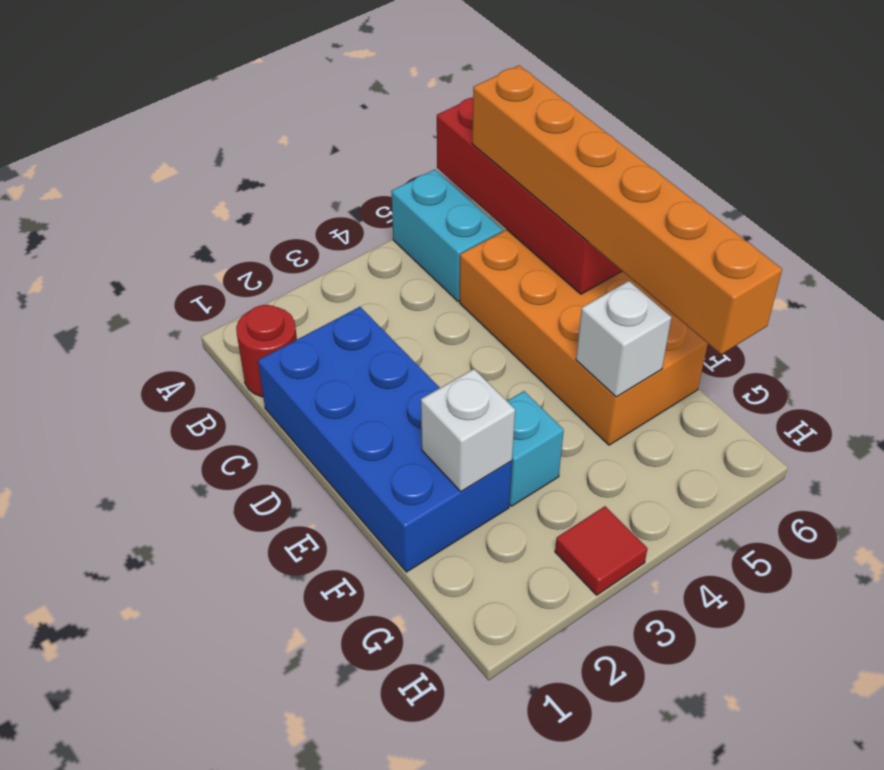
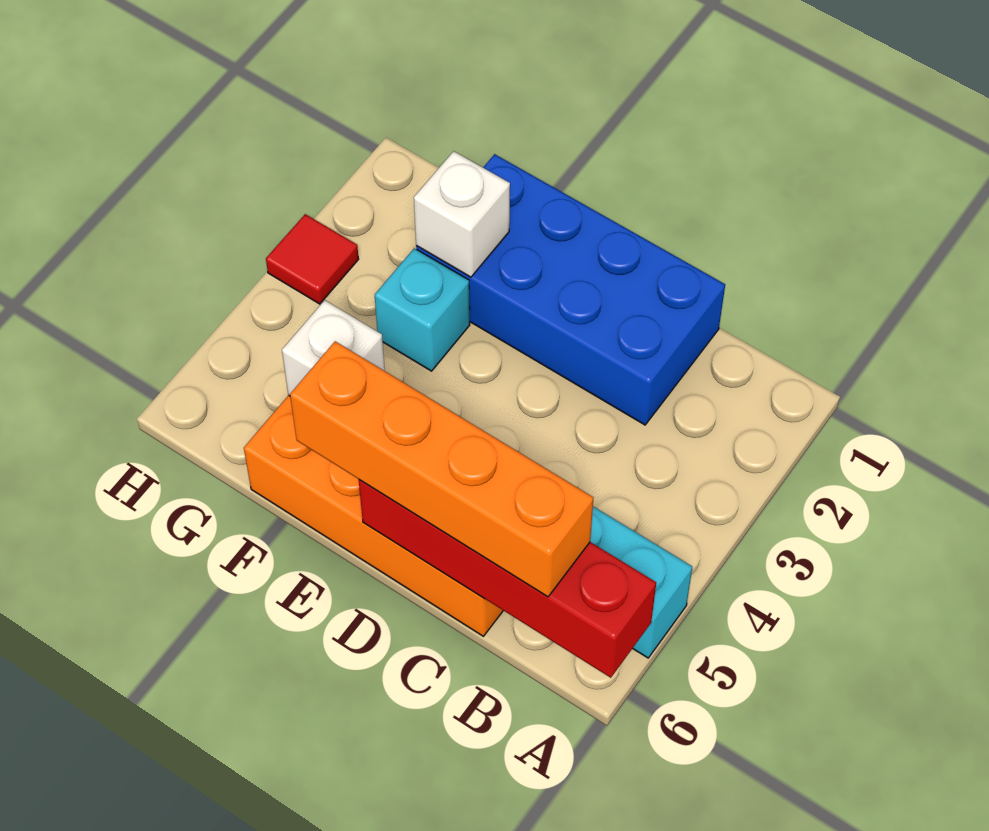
red round brick B1 level 1 -> none
orange brick B6:G6 level 3 -> orange brick B6:E6 level 3

